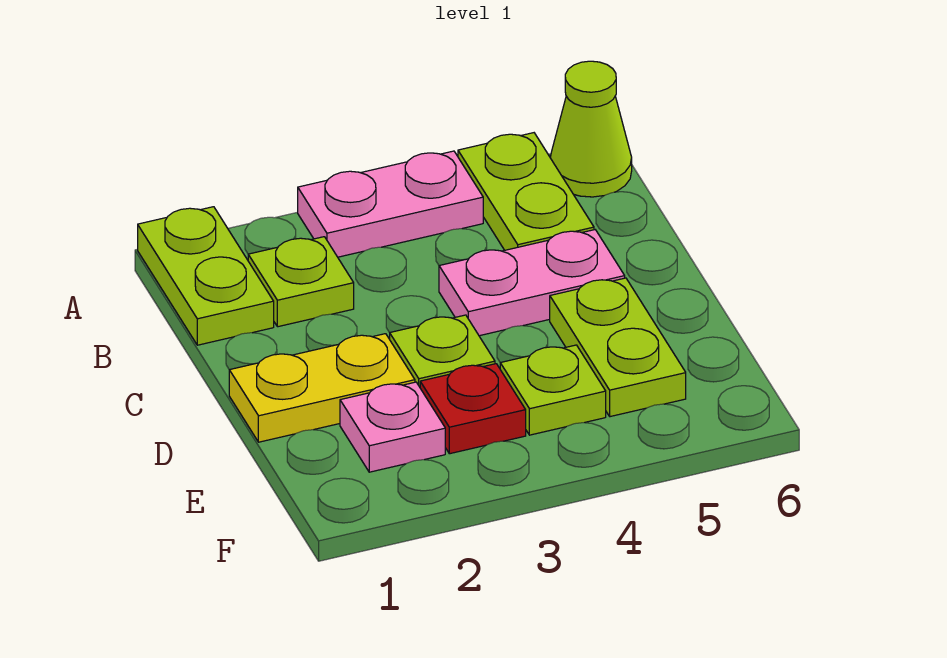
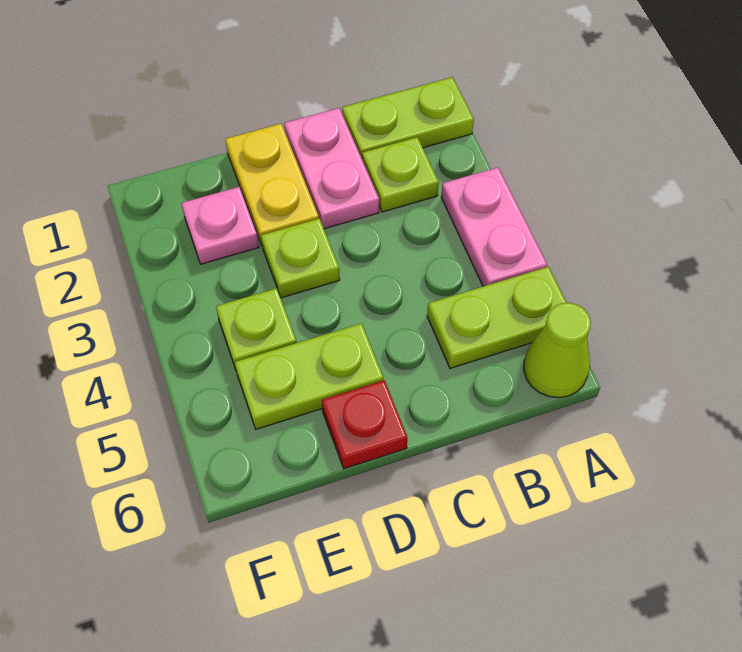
pink plate C4:C5 level 1 -> pink plate C1:C2 level 1
red plate E3 level 1 -> red plate D6 level 1

